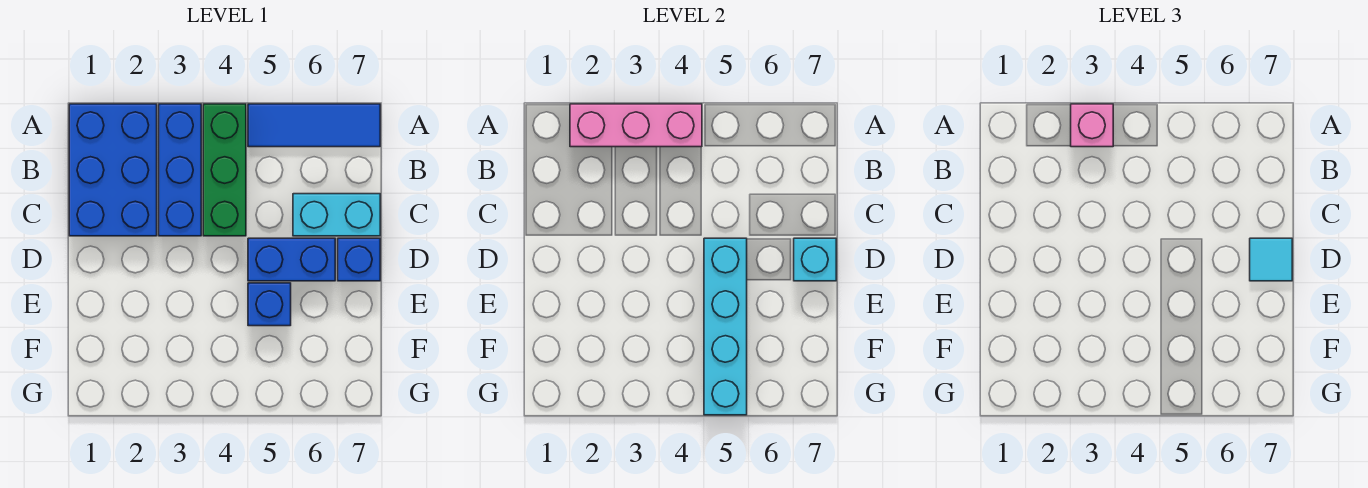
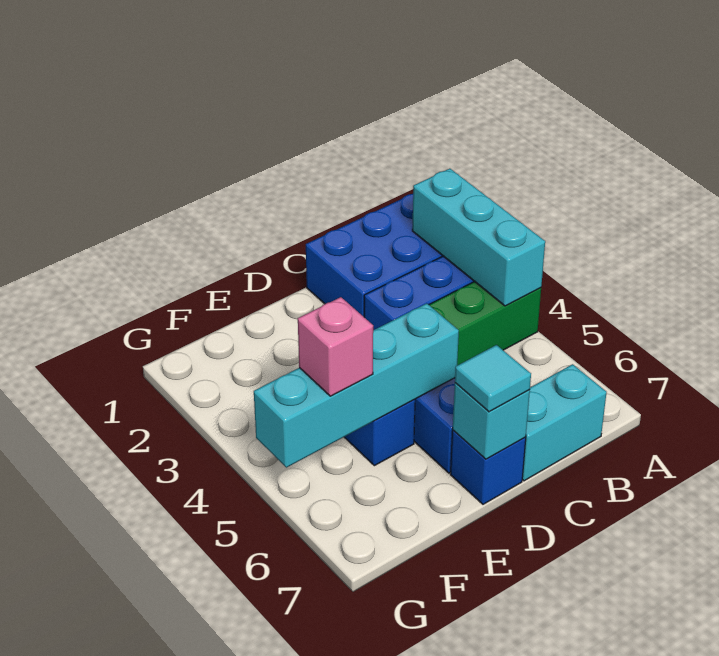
pink brick A2:A4 level 2 -> cyan brick A2:A4 level 2
pink brick A3 level 3 -> pink brick F5 level 3
blue tile A5:A7 level 1 -> none
cyan brick C6:C7 level 1 -> cyan brick B7:C7 level 1

